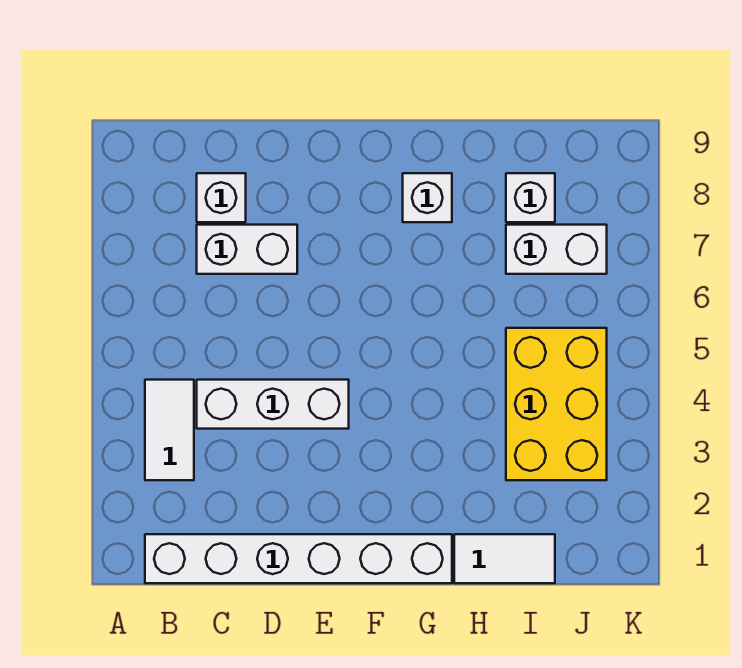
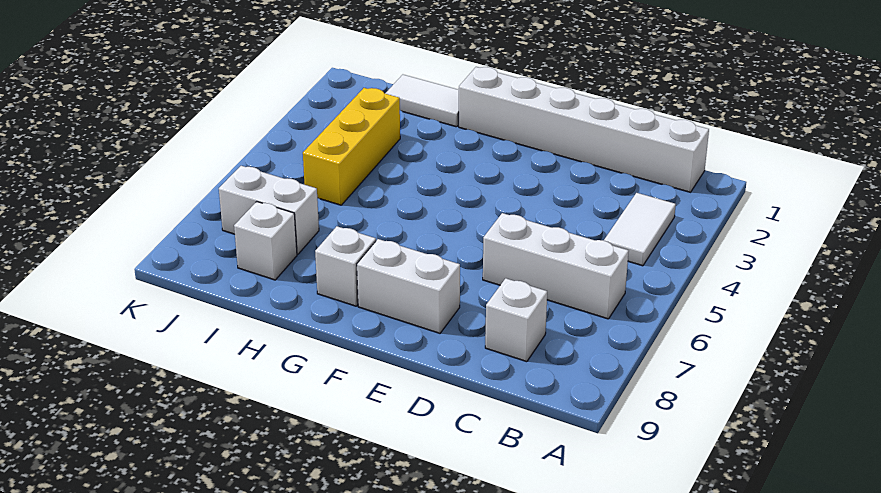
white brick C4:E4 level 1 -> white brick B6:D6 level 1
white brick C7:D7 level 1 -> white brick E8:F8 level 1
yellow brick I3:J5 level 1 -> yellow brick I3:I5 level 1

